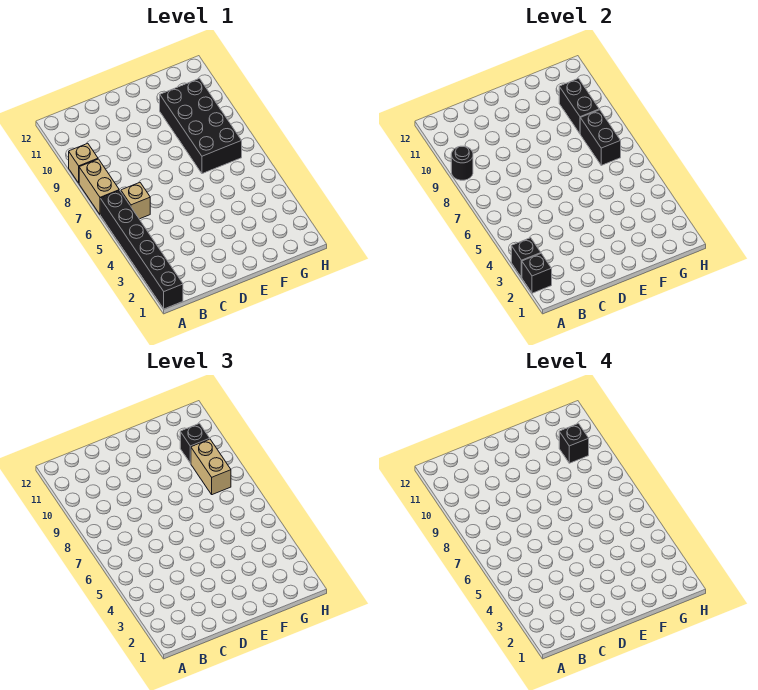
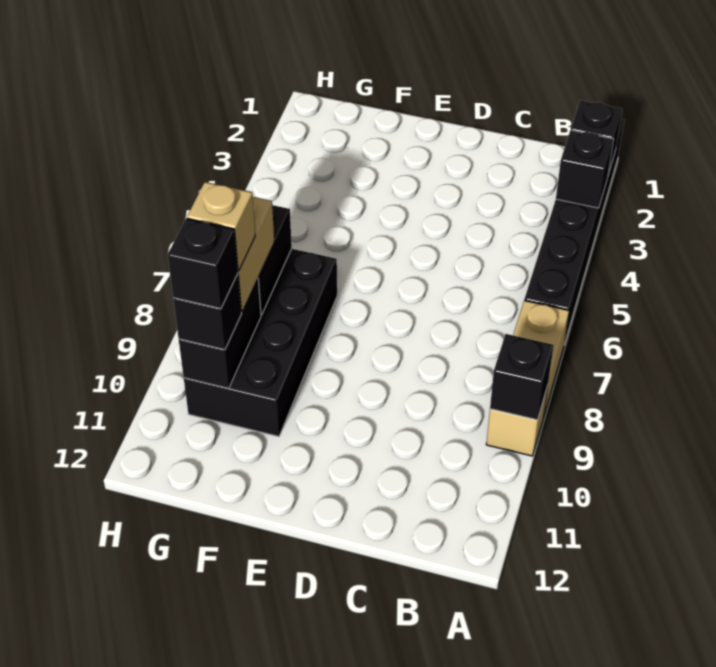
black round brick A9 level 2 -> black brick A9 level 2
tan brick B6 level 1 -> tan brick G9 level 4

